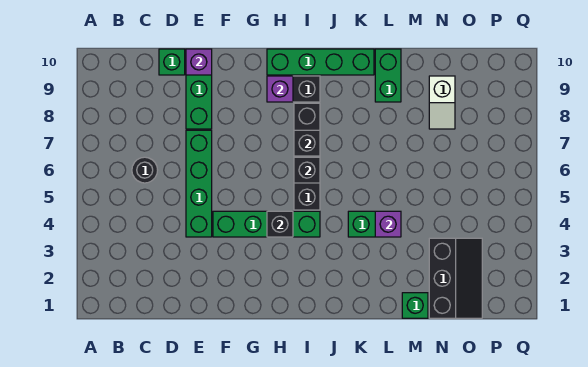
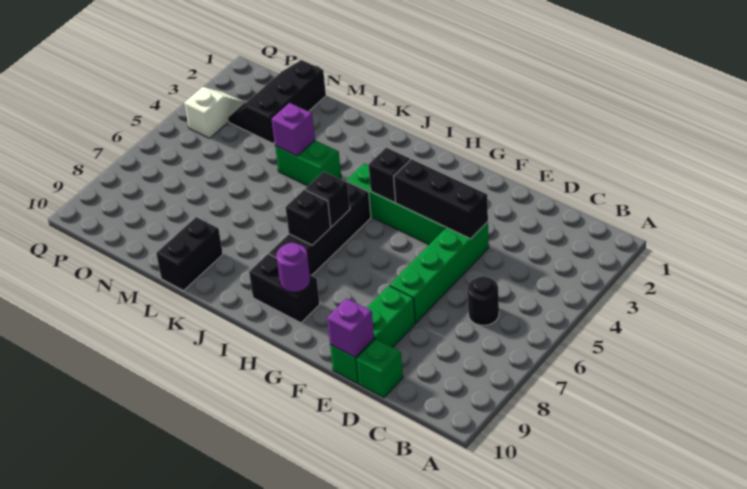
none -> black brick E4:G4 level 2
purple brick H9 level 2 -> purple round brick H9 level 2
green brick H10:K10 level 1 -> none
green brick L9:L10 level 1 -> black brick L9:L10 level 1
green brick M1 level 1 -> none
white slope N8:N9 level 1 top 9 -> white slope P3:P4 level 1 top 4

